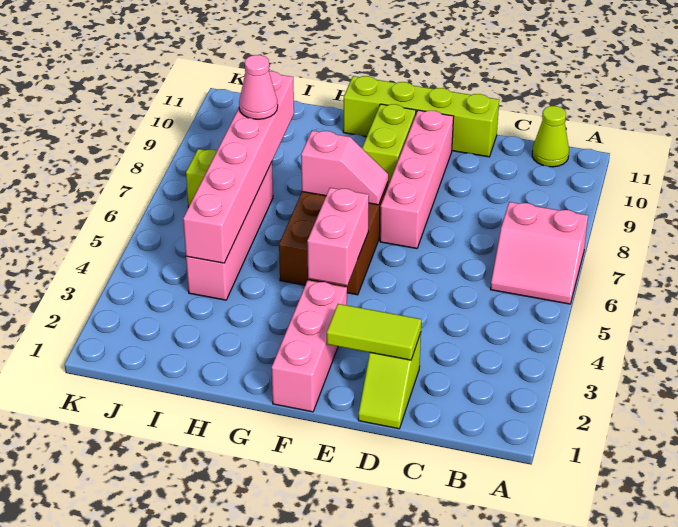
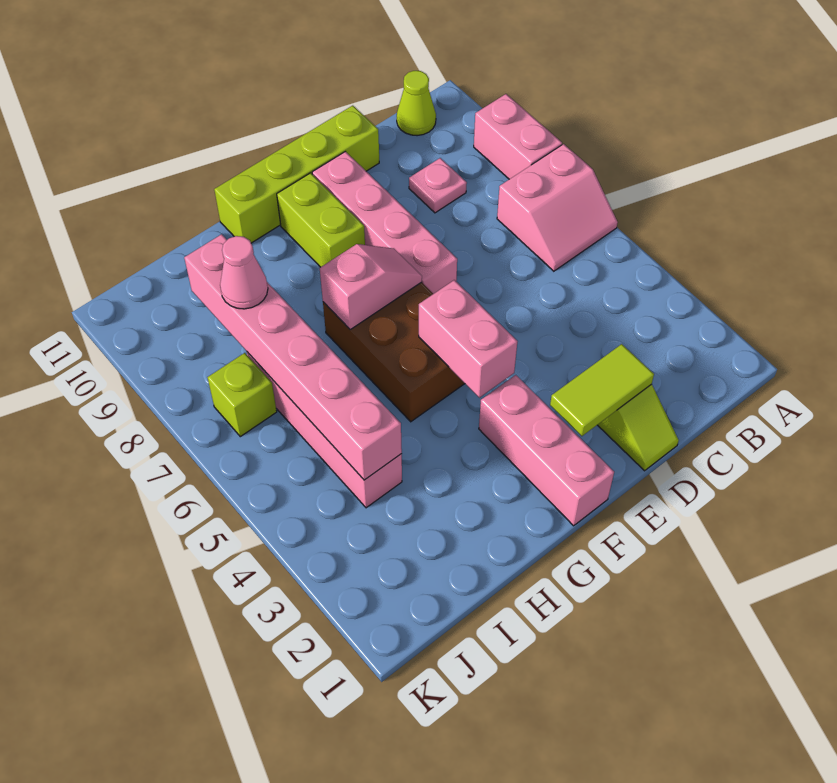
none -> pink brick A8:A9 level 1
none -> pink plate C9 level 1

